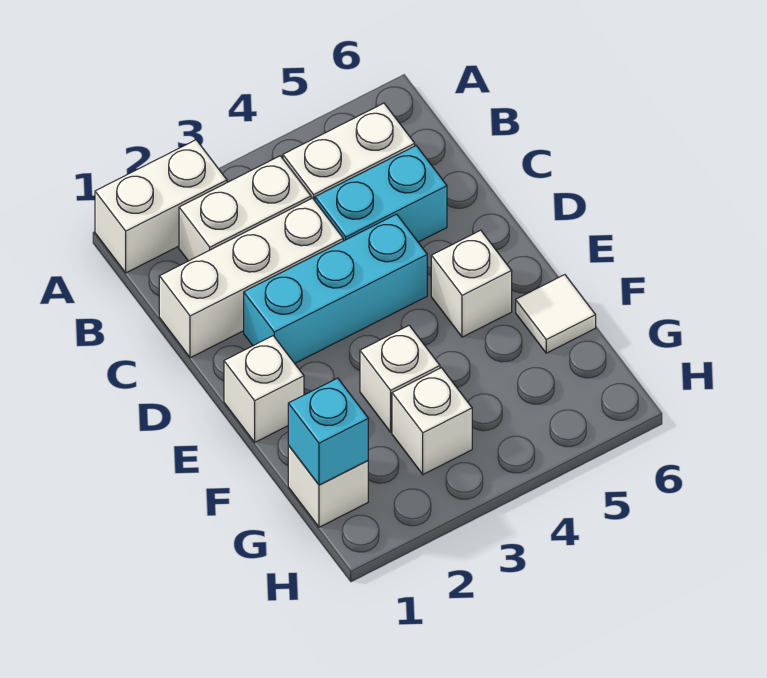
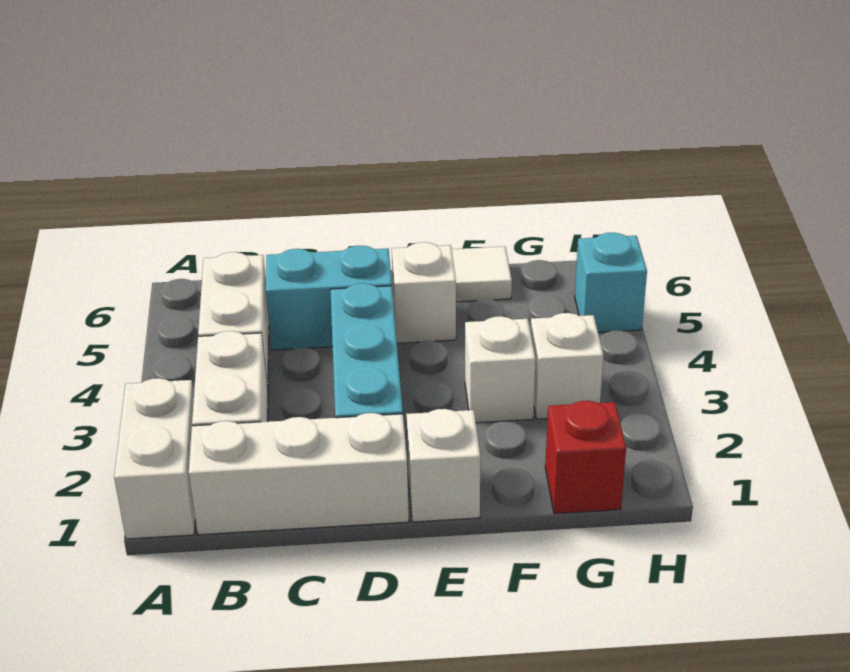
white brick C1:C3 level 1 -> white brick B1:D1 level 1
cyan brick C4:C5 level 1 -> cyan brick C5:D5 level 1
white brick G1 level 1 -> red brick G1 level 1
cyan brick G1 level 2 -> cyan brick H5 level 1

